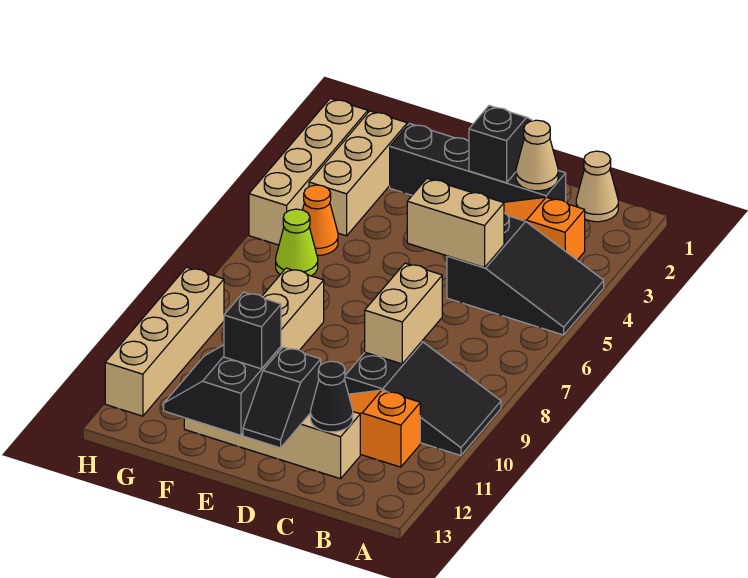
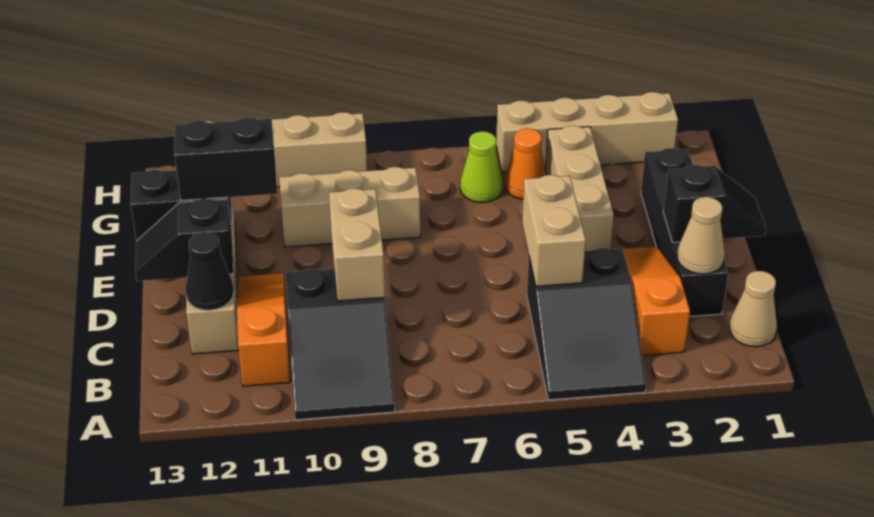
tan brick C8:C9 level 2 -> tan brick C9:D9 level 2
black brick E12 level 3 -> black brick E11:E12 level 3
tan brick G2:G4 level 1 -> tan brick E4:G4 level 1

